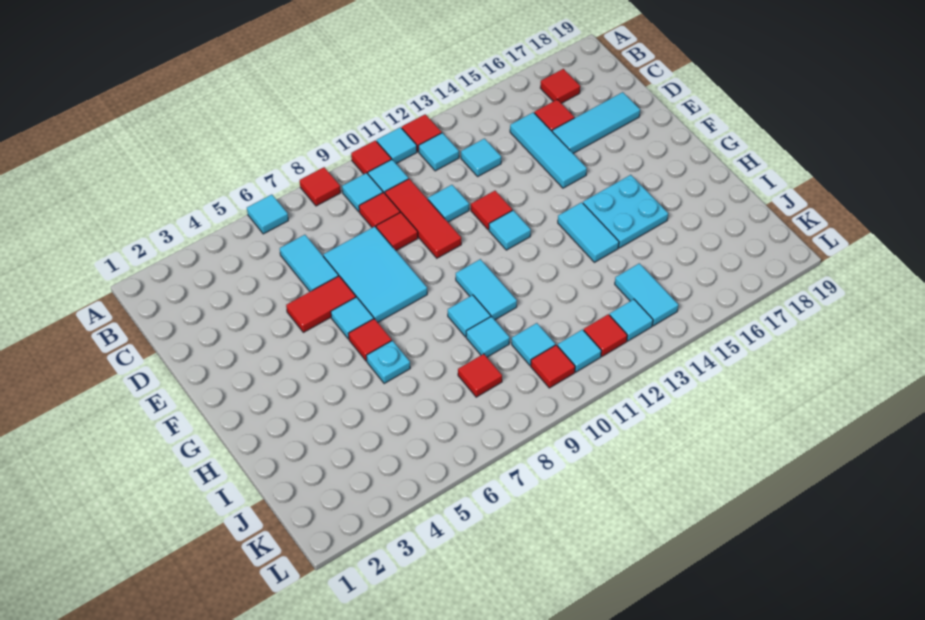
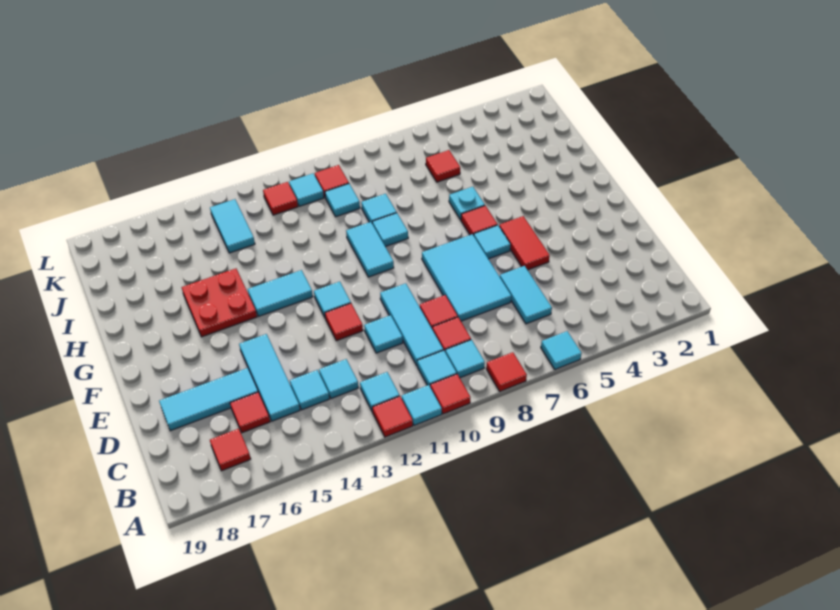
red tile C10:E10 level 1 -> cyan tile C10:E10 level 1
red tile E5:E6 level 1 -> red tile E5:F5 level 1
cyan tile G14:H14 level 1 -> cyan tile G13:G14 level 1
cyan plate G15:H16 level 1 -> red plate G15:H16 level 1
red tile J8 level 1 -> red tile J6 level 1
cyan tile K13 level 1 -> cyan tile C14 level 1

